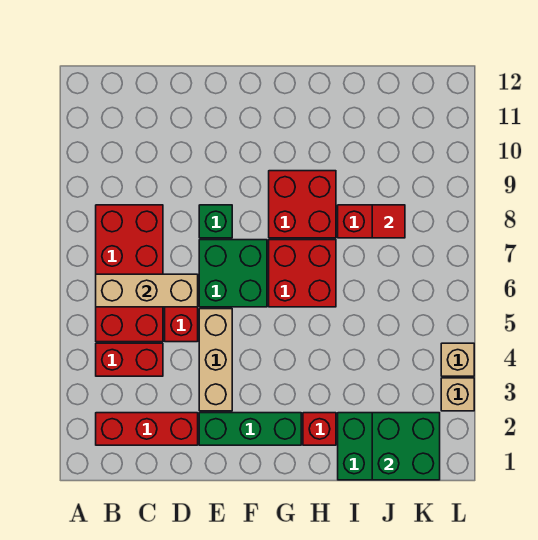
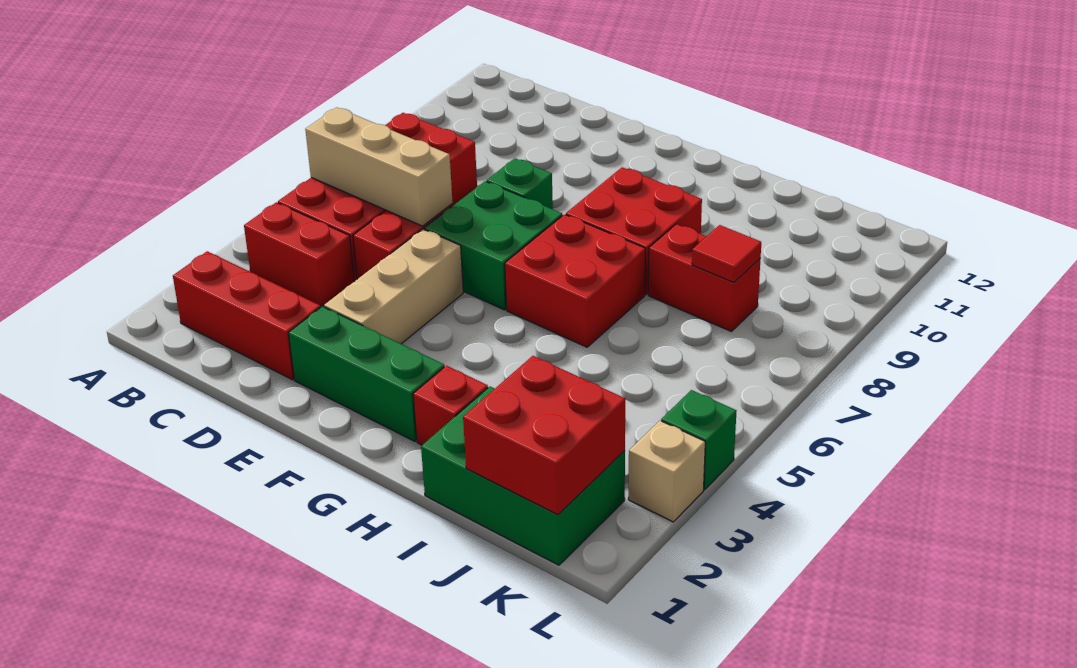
green brick J1:K2 level 2 -> red brick J1:K2 level 2
tan brick L4 level 1 -> green brick L4 level 1

